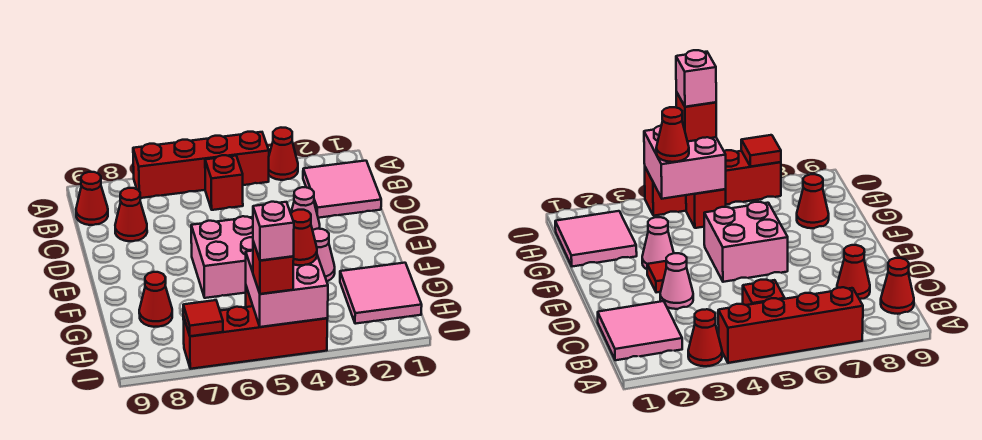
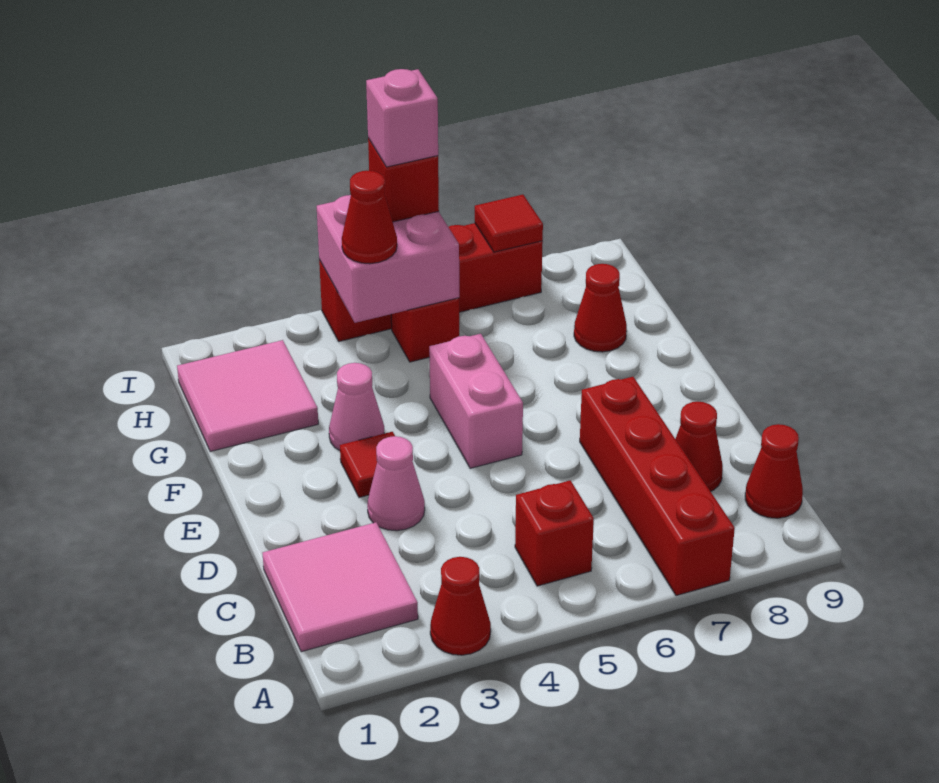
red brick A4:A7 level 1 -> red brick A7:D7 level 1
pink brick E5:F6 level 1 -> pink brick E5:F5 level 1

